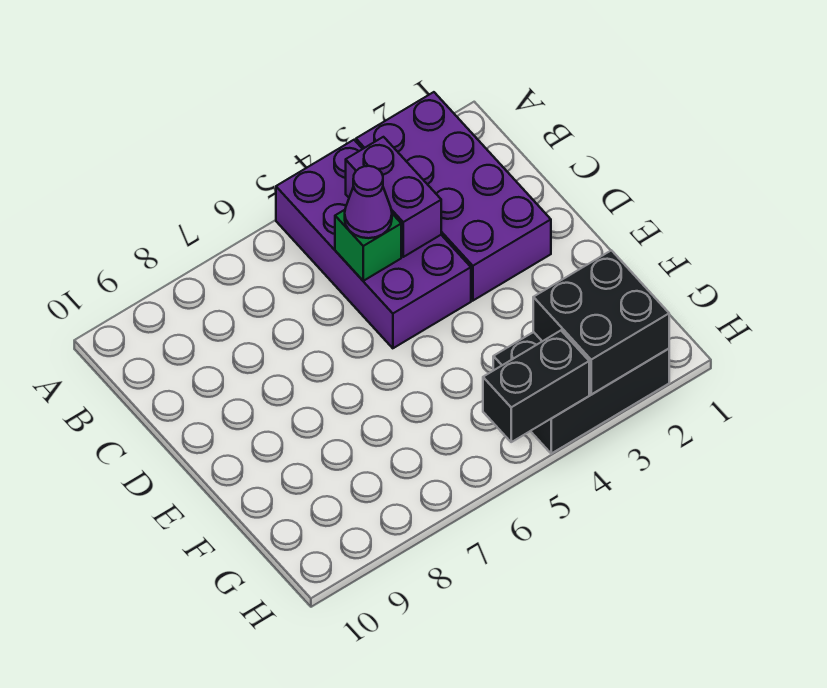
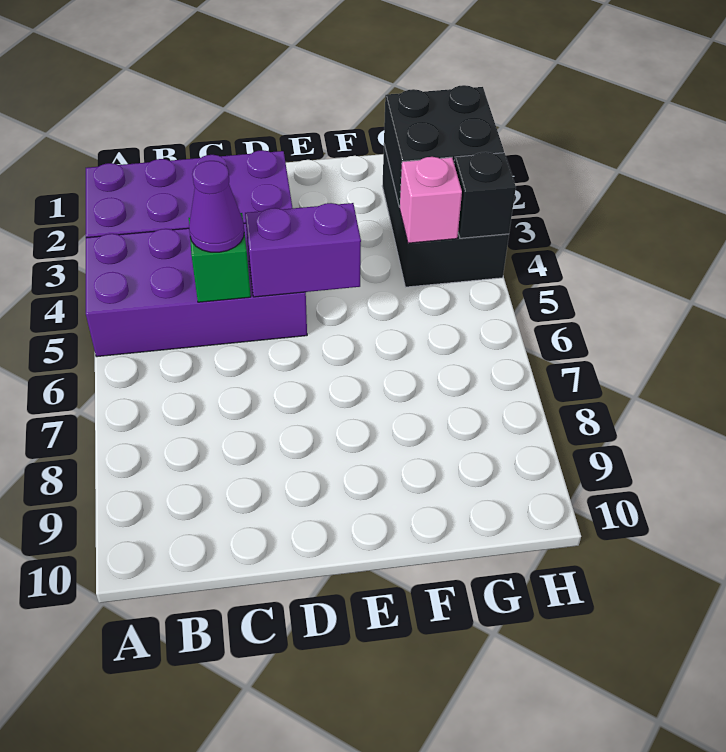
purple brick B4:C4 level 2 -> purple brick D5:E5 level 2
none -> pink brick G4 level 2
black brick H4:H5 level 2 -> black brick H4 level 2

